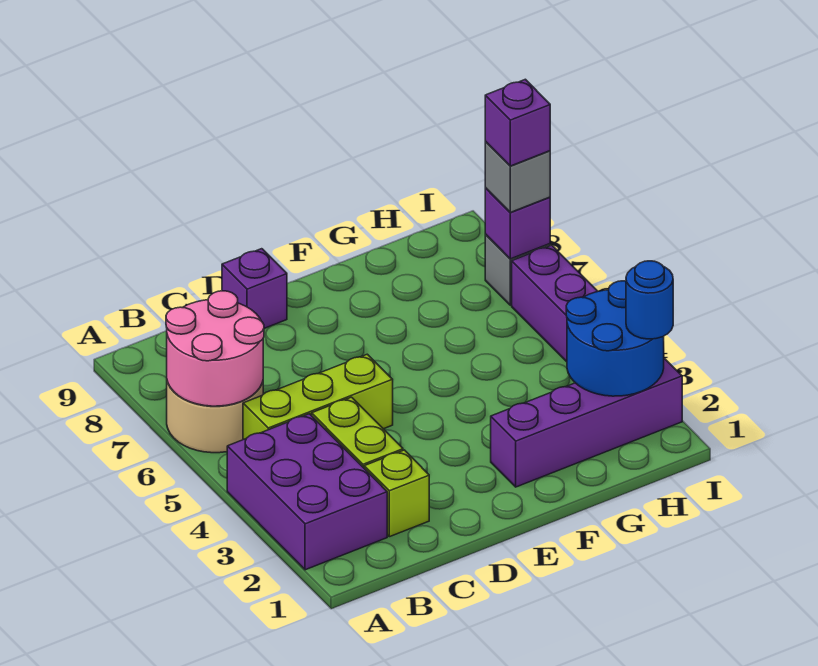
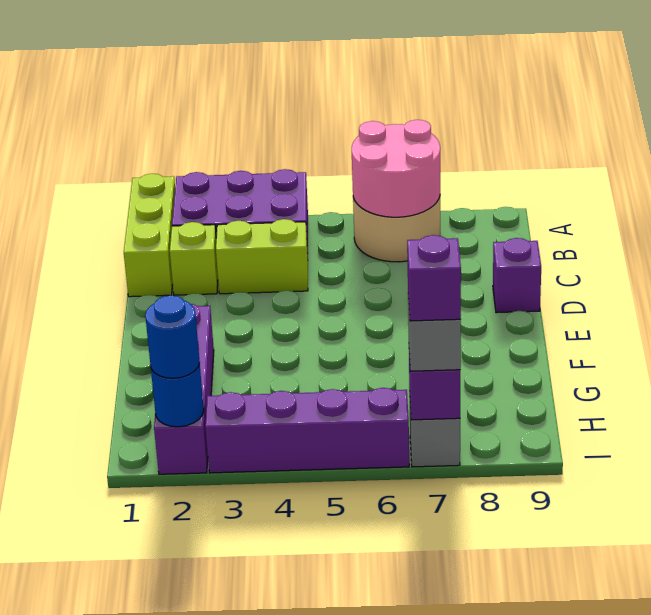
lime brick B5:D5 level 1 -> lime brick A1:C1 level 1
blue round brick H2:I3 level 2 -> blue round brick I2 level 2

